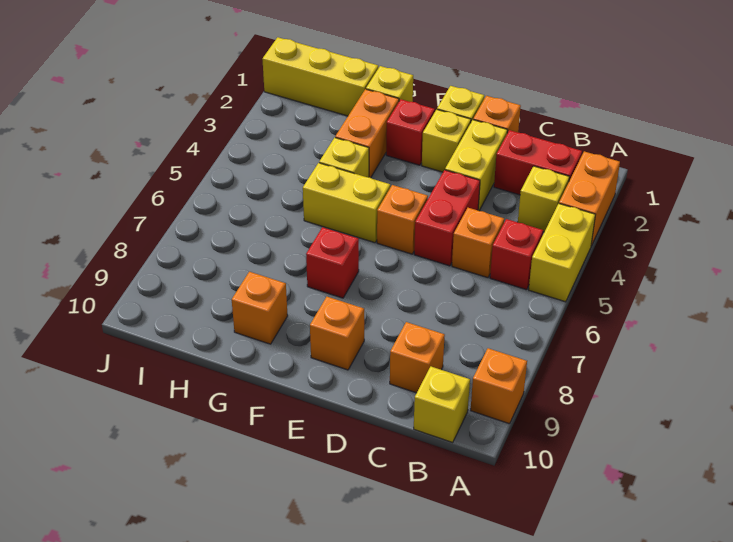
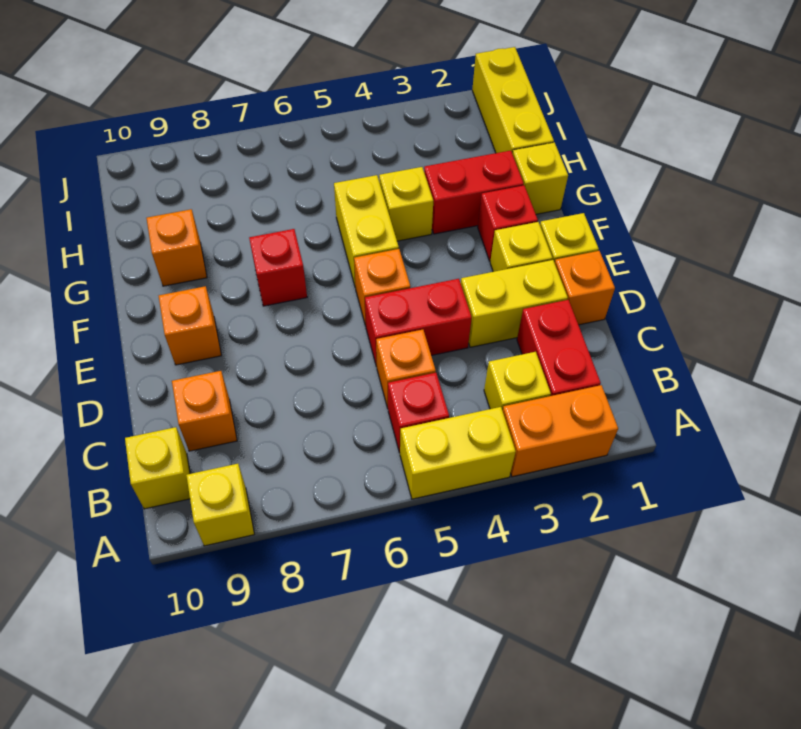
orange brick A9 level 1 -> yellow brick A9 level 1
orange brick G2:G3 level 1 -> red brick G2:G3 level 1

